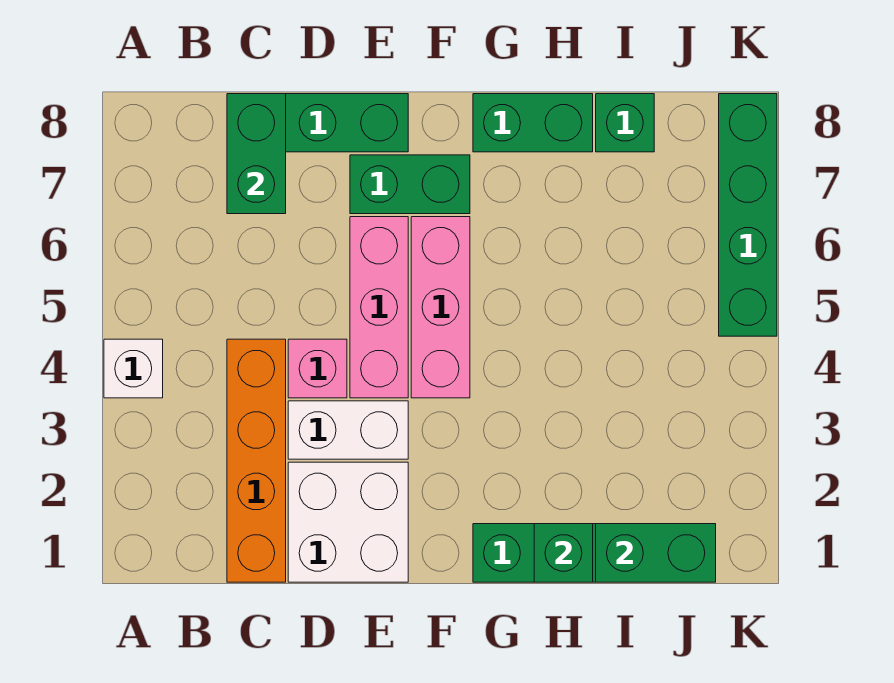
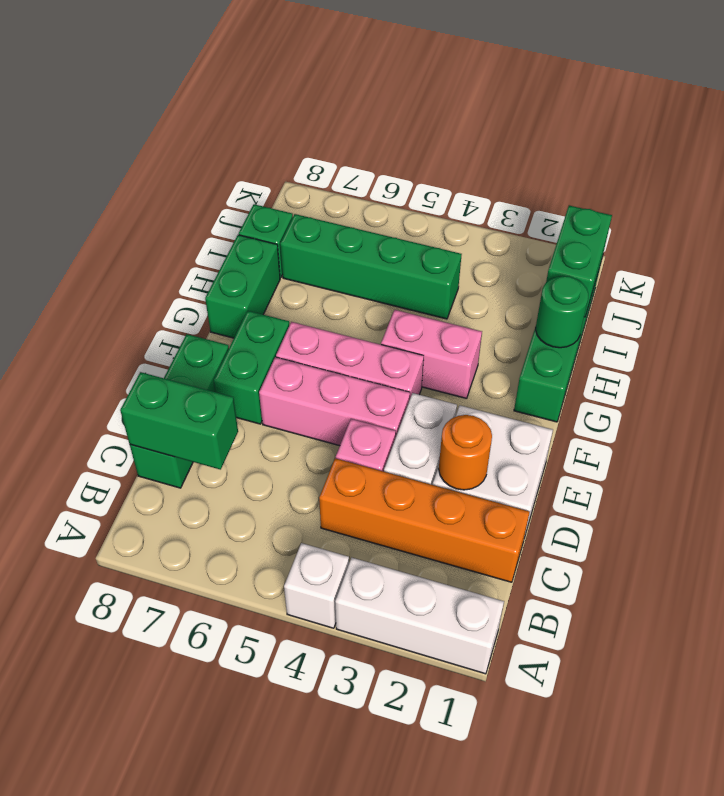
none -> white brick A1:A3 level 1
none -> orange round brick D2 level 2
none -> pink brick G3:G4 level 1
green brick H1 level 2 -> green round brick H1 level 2
green brick K5:K8 level 1 -> green brick I4:I7 level 1

